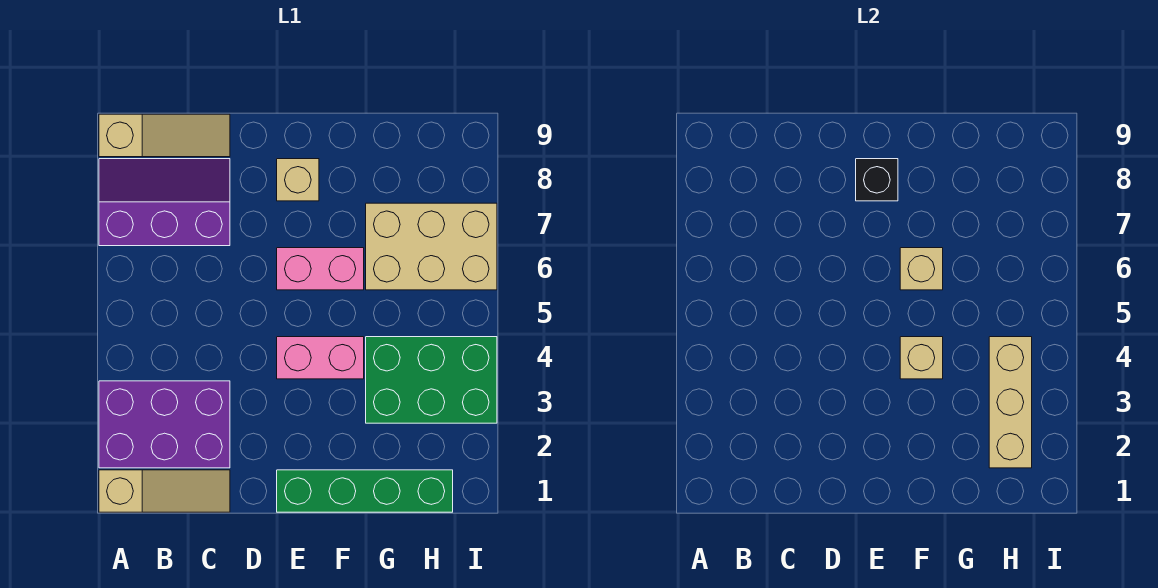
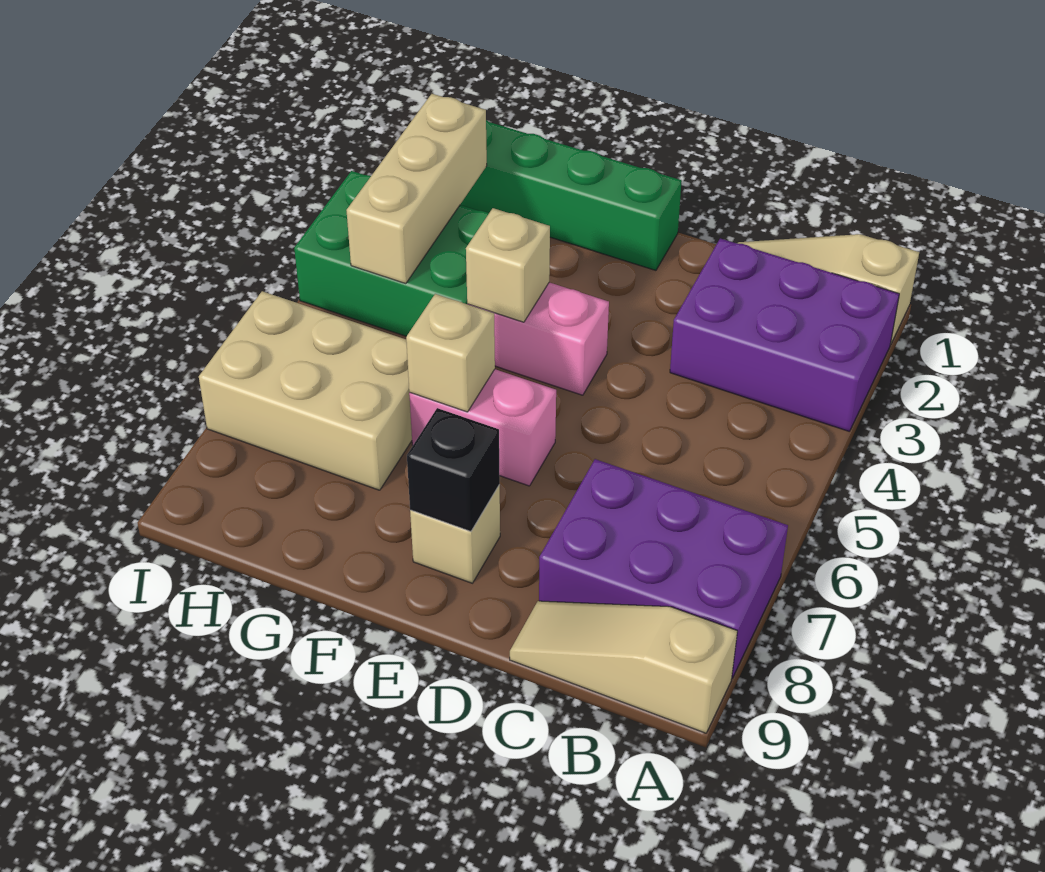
purple slope A7:C8 level 1 top 7 -> purple brick A7:C8 level 1

